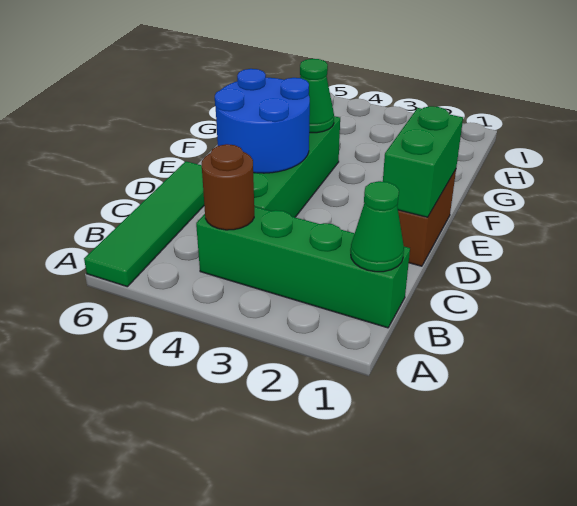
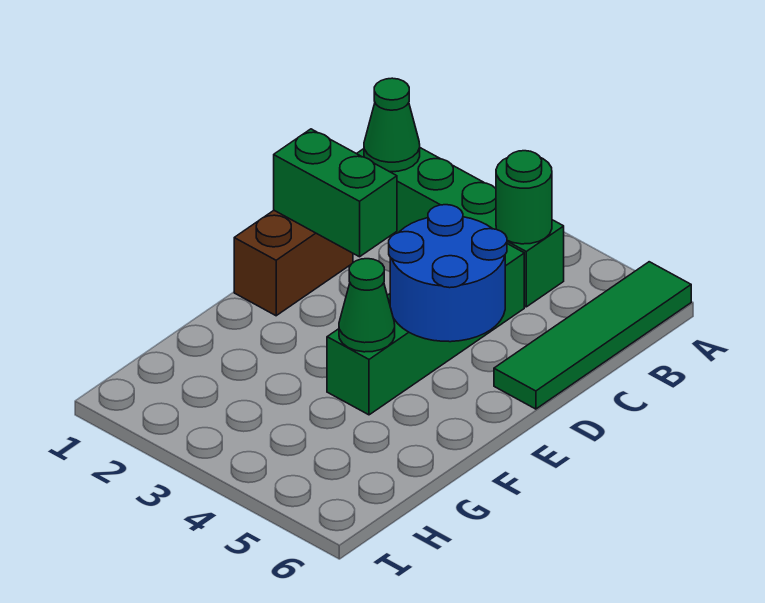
brown round brick B4 level 2 -> green round brick B4 level 2
green brick D1:E1 level 2 -> green brick D1:D2 level 2

